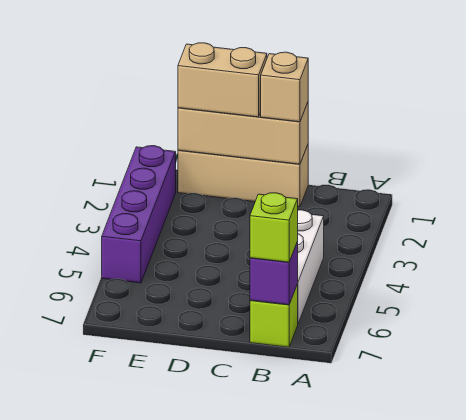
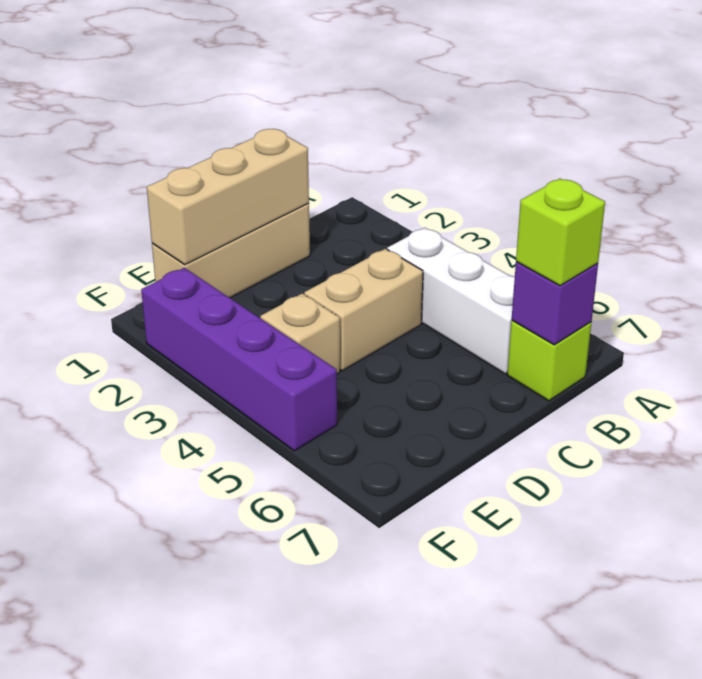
tan brick C1 level 3 -> tan brick E4 level 1
tan brick D1:E1 level 3 -> tan brick C4:D4 level 1

